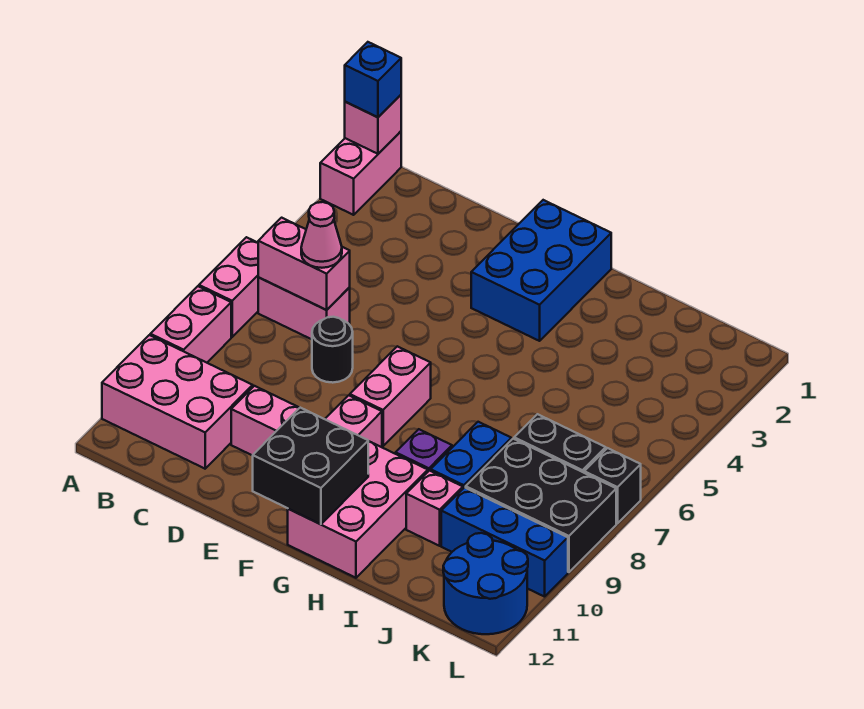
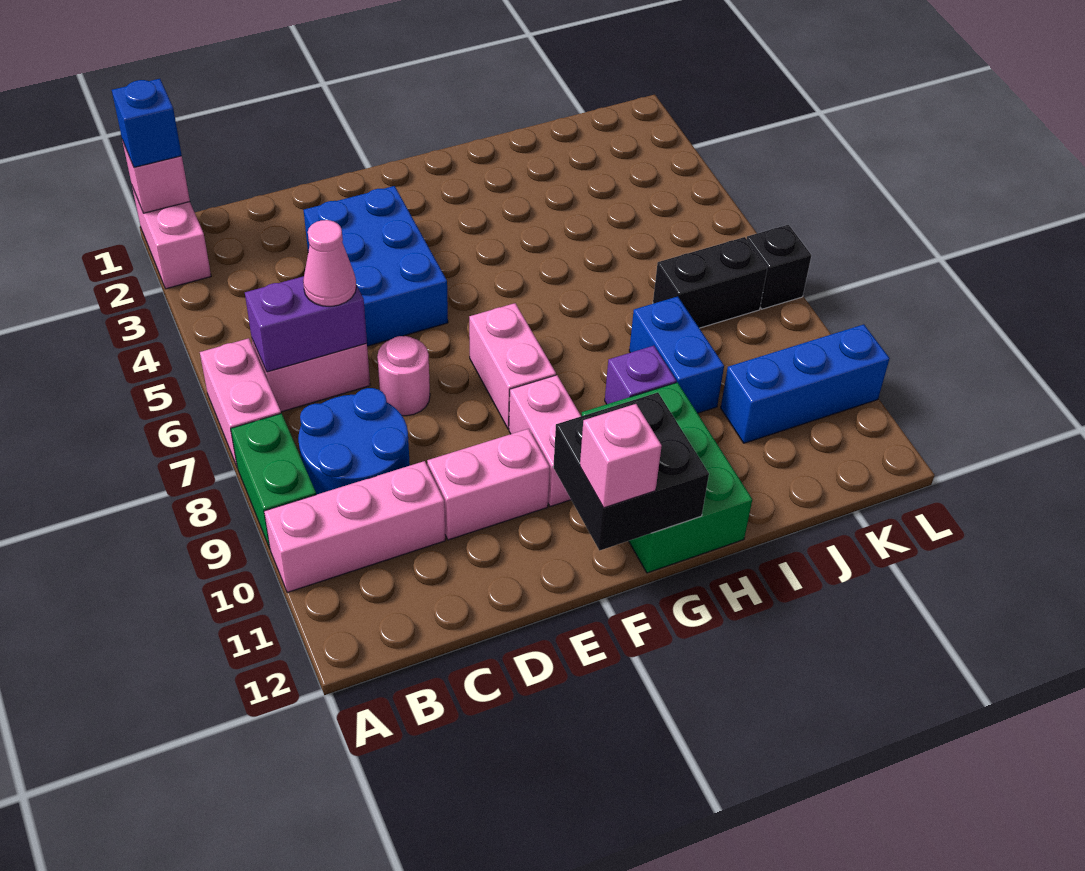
pink brick A8:A9 level 1 -> green brick A8:A9 level 1
pink brick A10:C11 level 1 -> pink brick A10:C10 level 1
pink brick B6:C6 level 2 -> purple brick B6:C6 level 2
black round brick D7 level 1 -> pink round brick D7 level 1
blue brick F1:G3 level 1 -> blue brick D3:E5 level 1
pink brick G10:H12 level 1 -> green brick G10:H12 level 1
pink brick I10 level 1 -> pink brick F12 level 3
black brick J8:L9 level 1 -> none
blue round brick K11:L12 level 1 -> blue round brick B8:C9 level 1

